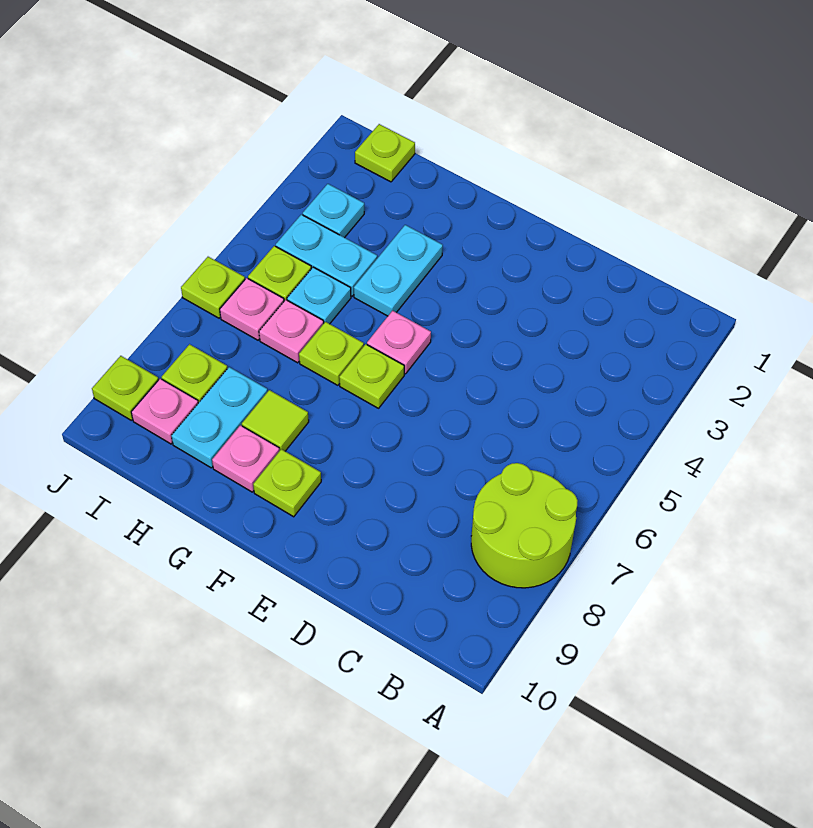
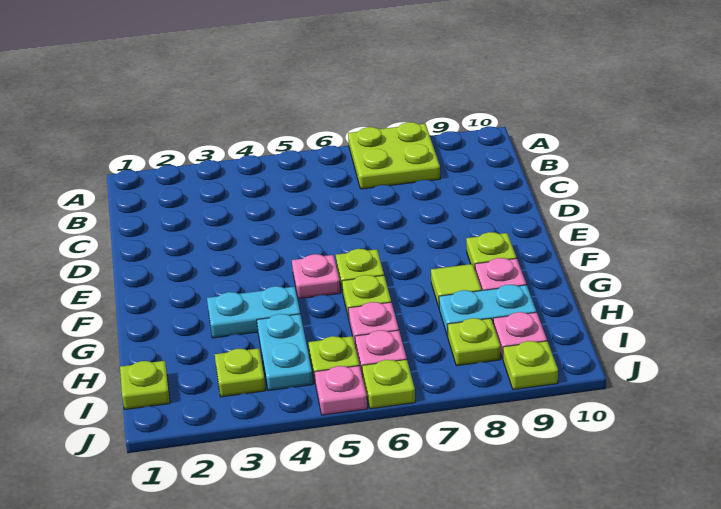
lime round brick A7:B8 level 1 -> lime plate A7:B8 level 1
cyan plate H5 level 1 -> none
cyan plate I3 level 1 -> lime plate I3 level 1
none -> pink plate J5 level 1

